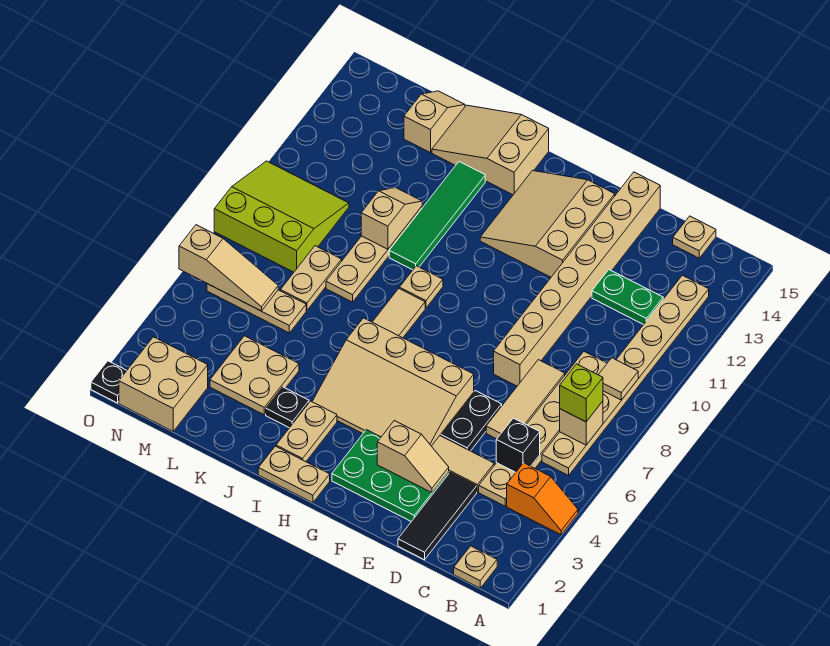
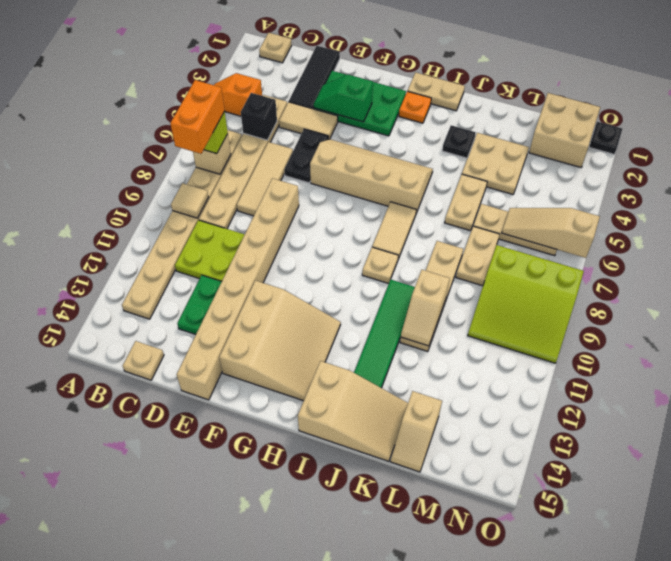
none -> orange brick B7:B8 level 4
none -> lime plate C10:D11 level 1
green plate C12:D12 level 1 -> green plate D12:D13 level 1
tan slope E3:F3 level 2 top F -> green slope E3:F3 level 2 top F
tan slope F4:I6 level 1 top 6 -> tan slope F5:I6 level 1 top 6
none -> orange plate H2 level 1
tan plate I2:I3 level 1 -> tan plate K5:K6 level 1

